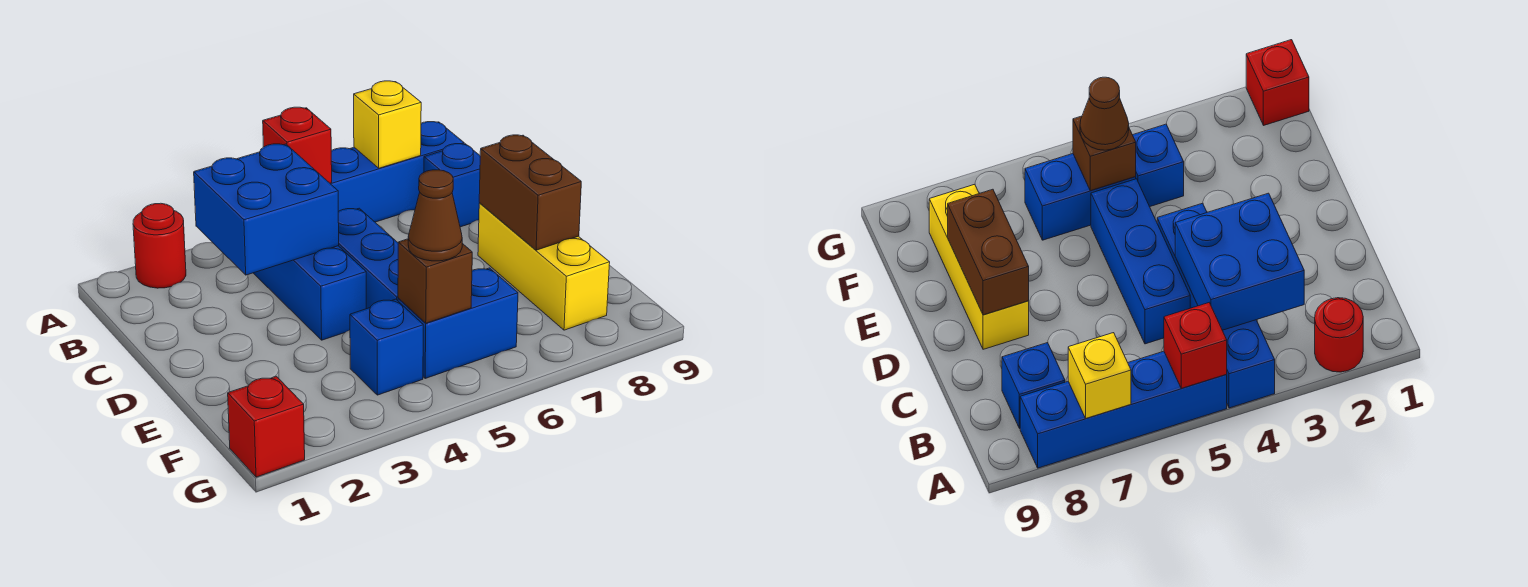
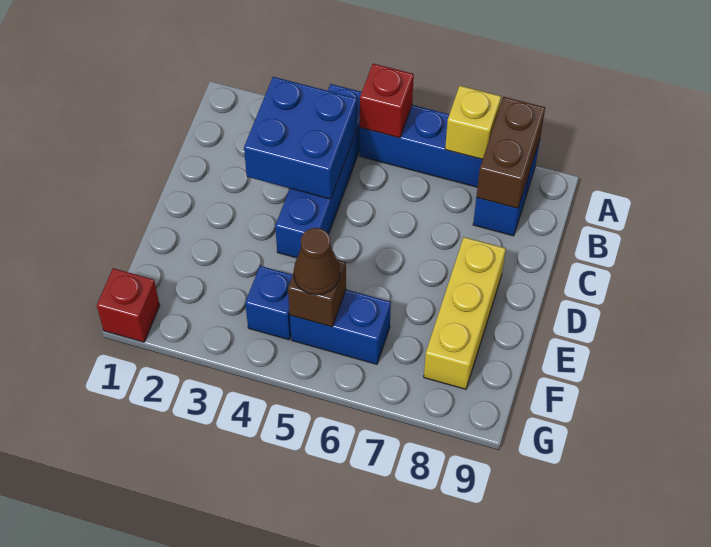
red round brick A2 level 1 -> none
blue brick C5:E5 level 1 -> none
brown brick D8:E8 level 2 -> brown brick A8:B8 level 2

